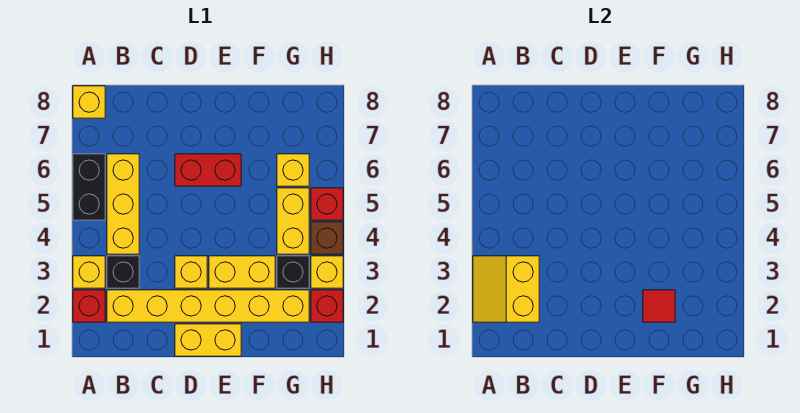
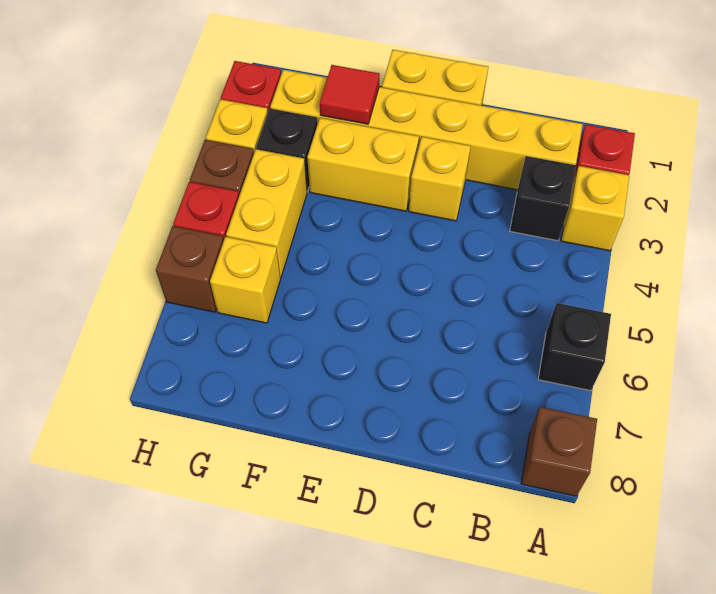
yellow slope A2:B3 level 2 top B -> none
black brick A5:A6 level 1 -> black brick A6 level 1
yellow brick A8 level 1 -> brown brick A8 level 1
yellow brick B4:B6 level 1 -> none
red brick D6:E6 level 1 -> none
none -> brown brick H6 level 1

